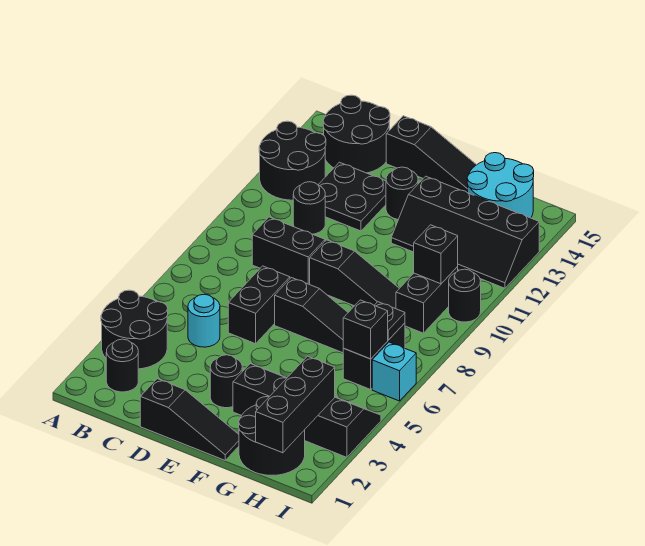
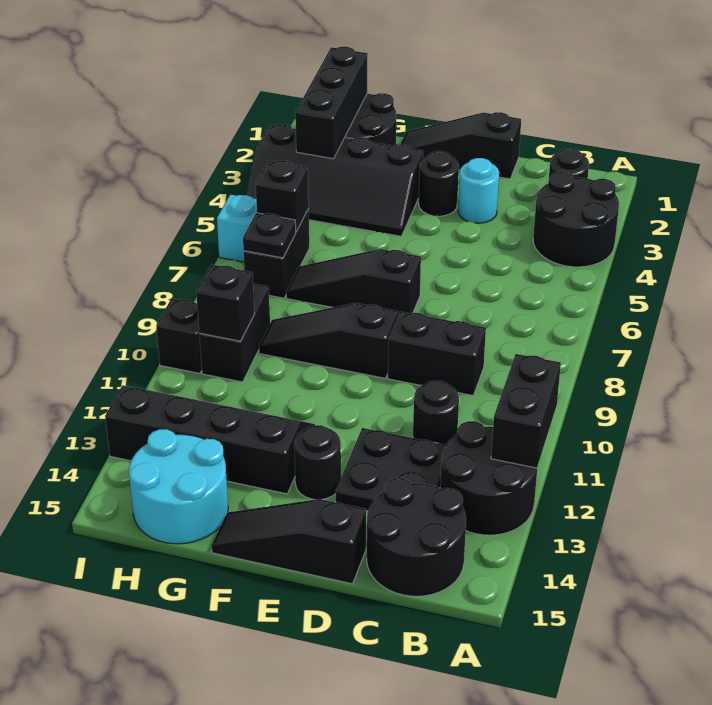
cyan round brick C5 level 1 -> cyan round brick D3 level 1
black brick D6:D7 level 1 -> black brick A11:A12 level 2
black round brick I10 level 1 -> black brick I10 level 1

